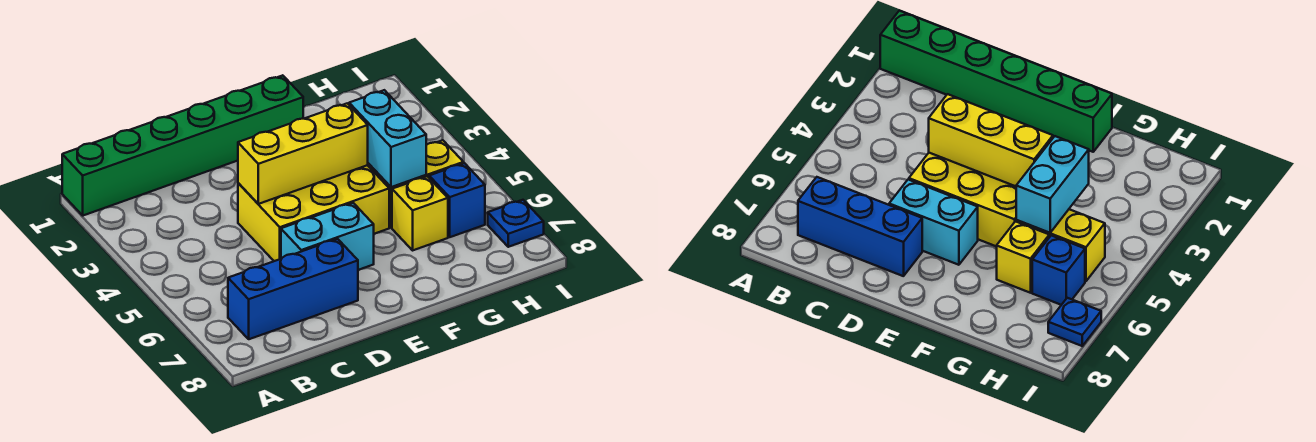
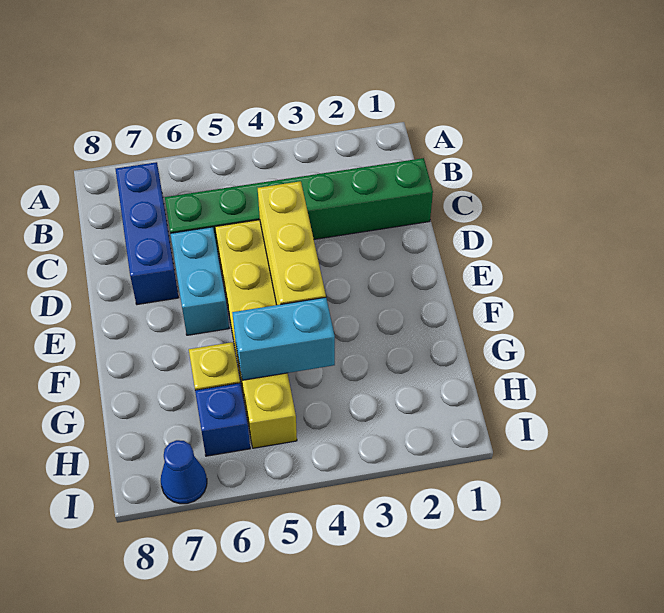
green brick A1:F1 level 1 -> green brick C1:C6 level 1
blue plate I7 level 1 -> blue cone I7 level 1

